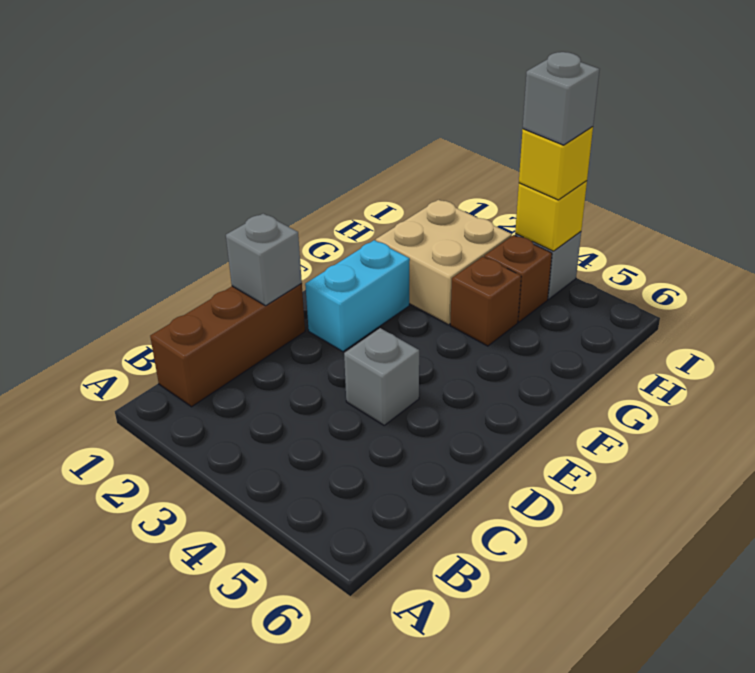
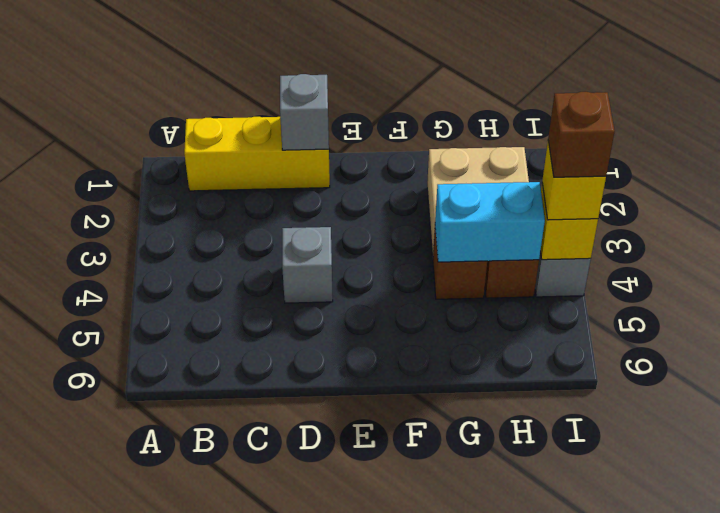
brown brick B1:D1 level 1 -> yellow brick B1:D1 level 1
cyan brick E2:F2 level 1 -> cyan brick G4:H4 level 2
grey brick I4 level 4 -> brown brick I4 level 4

